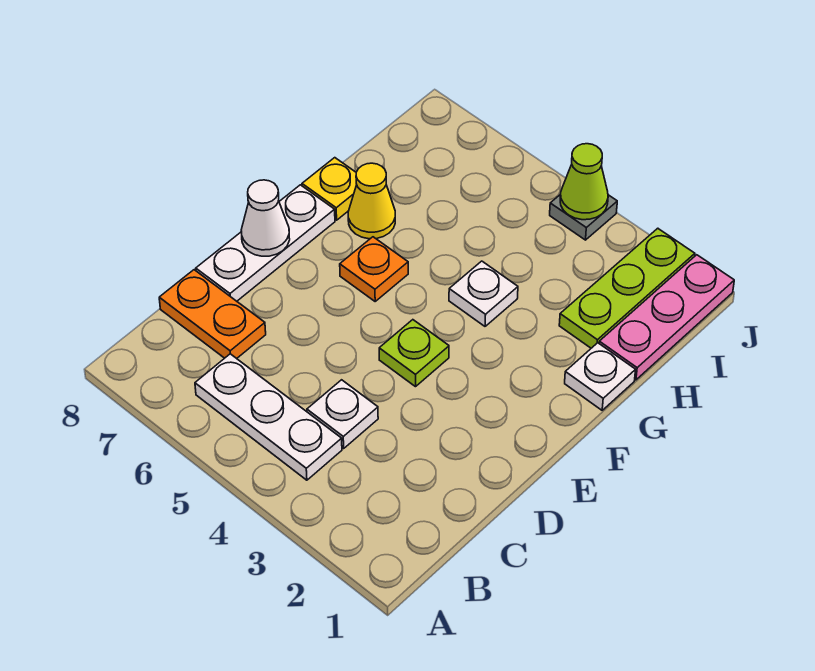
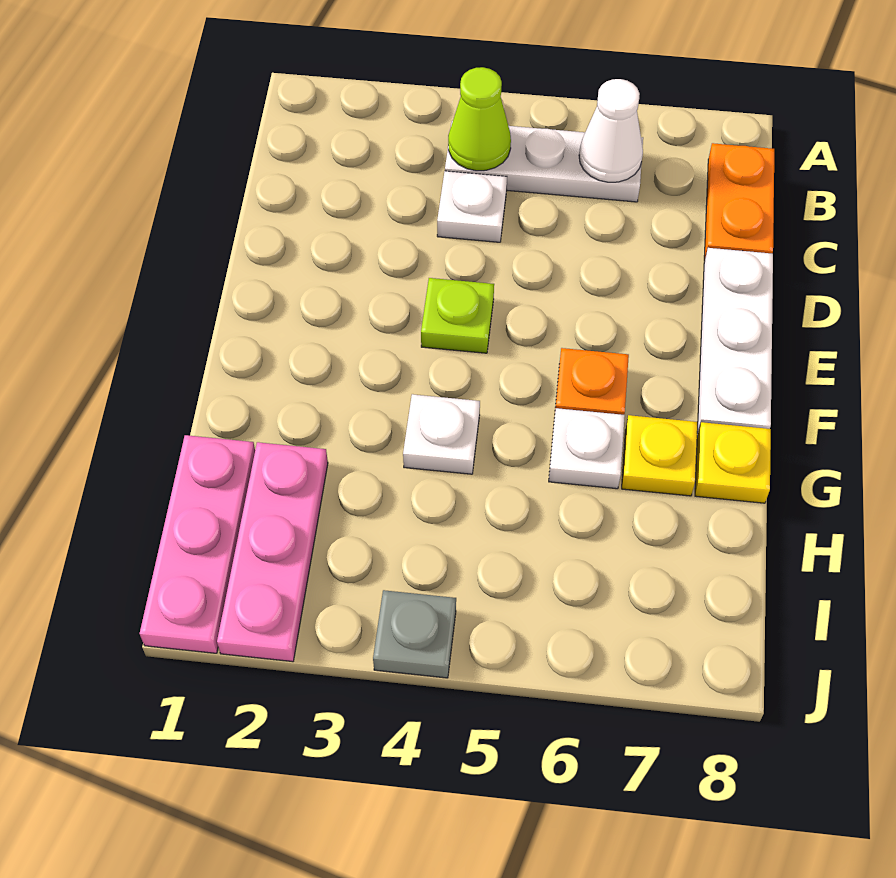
orange plate C7:C8 level 1 -> orange plate B8:C8 level 1
white cone E8 level 2 -> white cone B6 level 2
white plate G1 level 1 -> white plate G6 level 1
yellow cone G7 level 1 -> yellow plate G7 level 1
lime plate H2:J2 level 1 -> pink plate H2:J2 level 1
lime cone J4 level 2 -> lime cone B4 level 2

